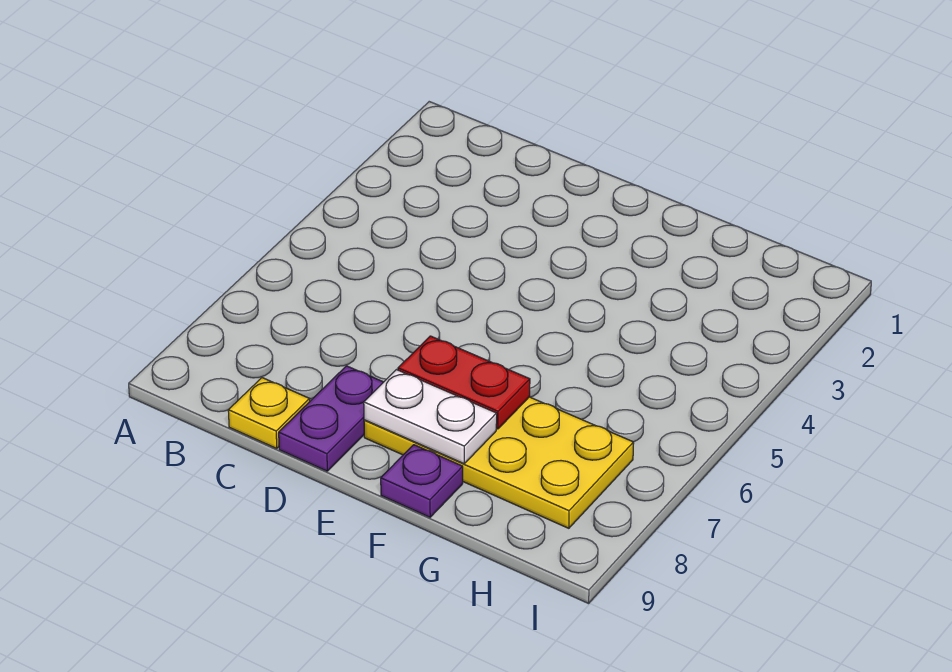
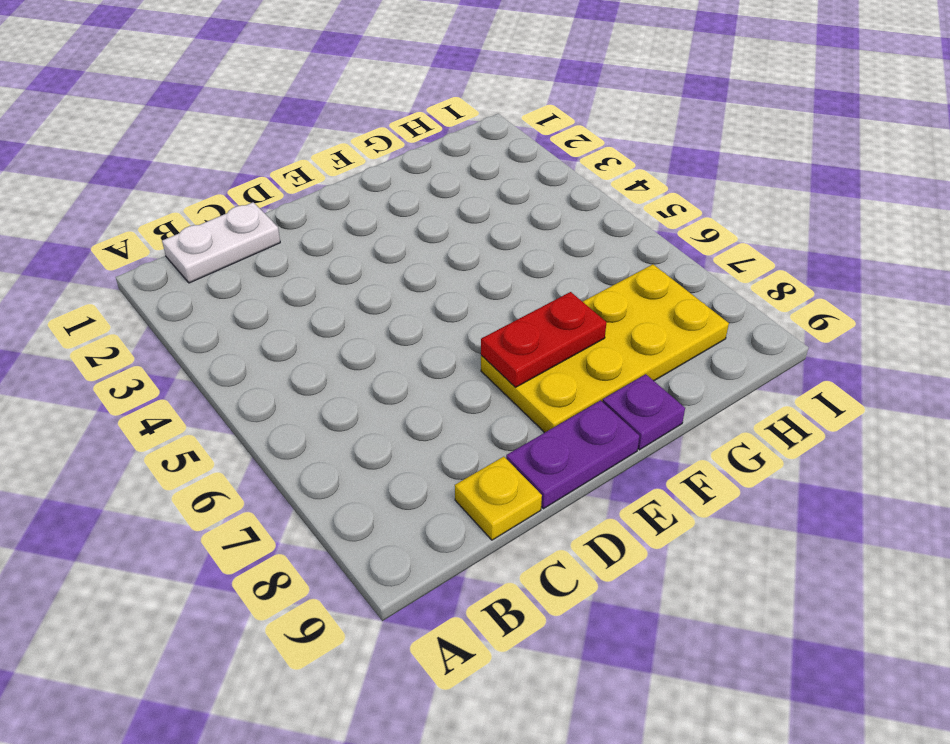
purple plate D8:D9 level 1 -> purple plate D9:E9 level 1
white plate E8:F8 level 2 -> white plate B1:C1 level 1

